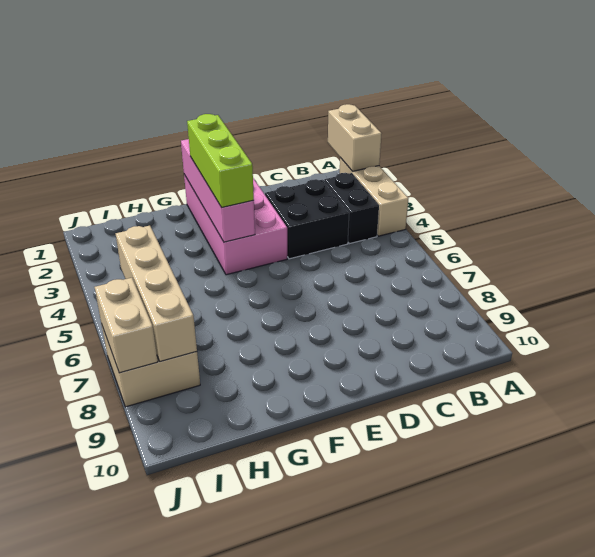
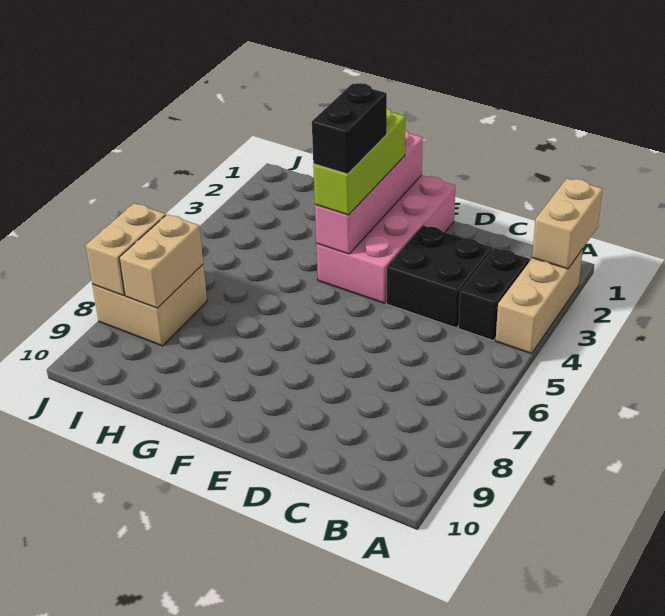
none -> black brick F3:F4 level 4
tan brick I5:I8 level 2 -> tan brick I7:I8 level 2

